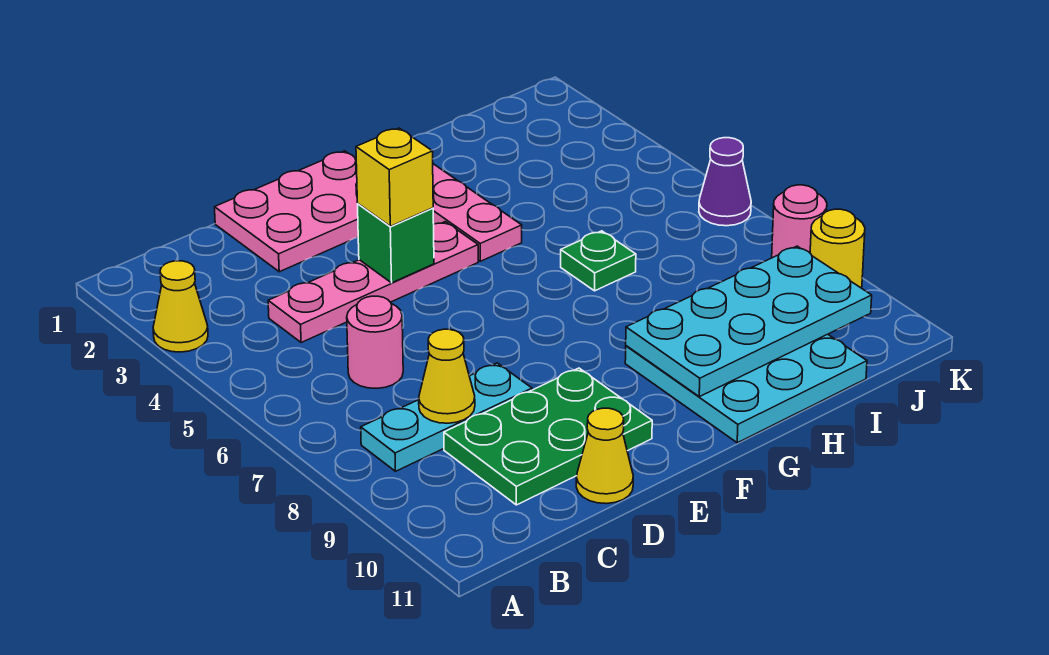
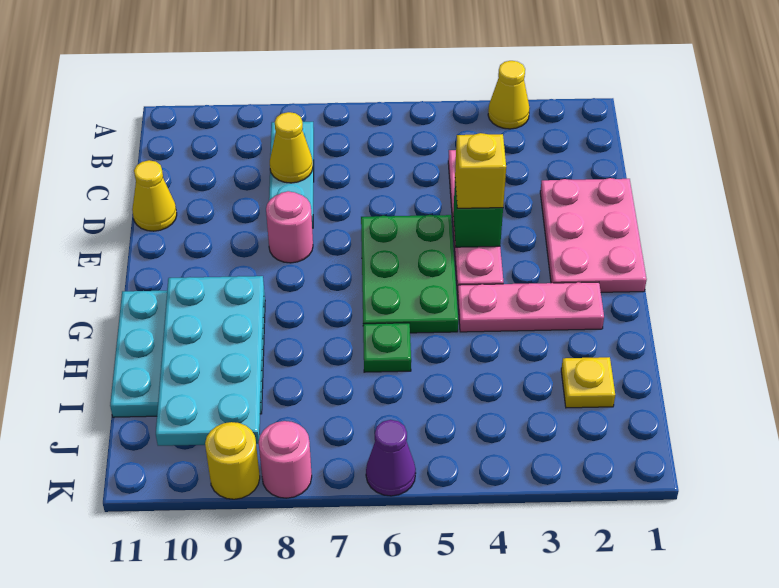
pink round brick C6 level 1 -> pink round brick E8 level 1
green plate C9:E10 level 1 -> green plate E5:G6 level 1
none -> yellow plate I2 level 1

